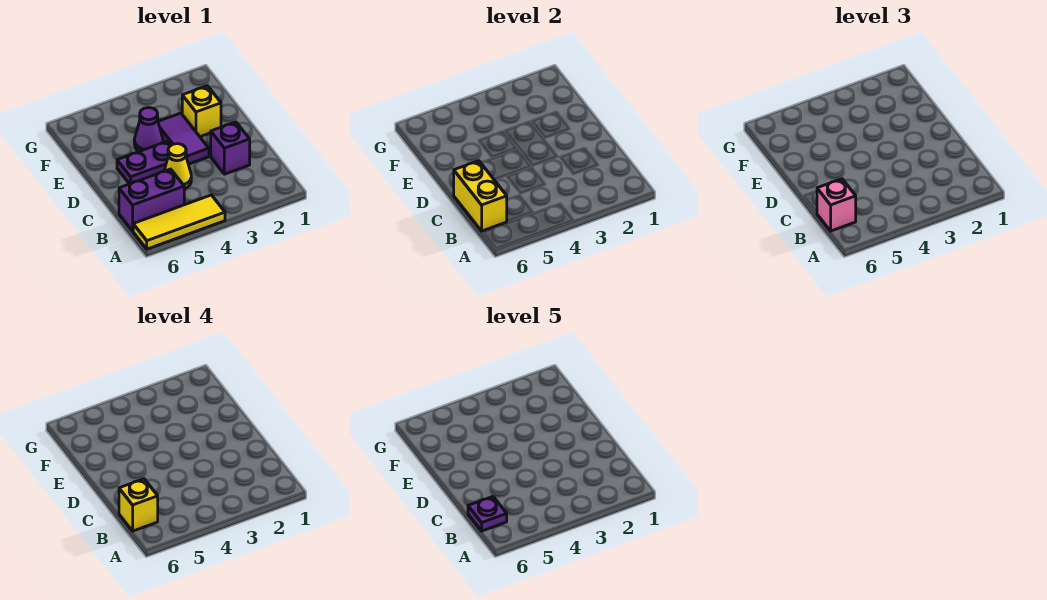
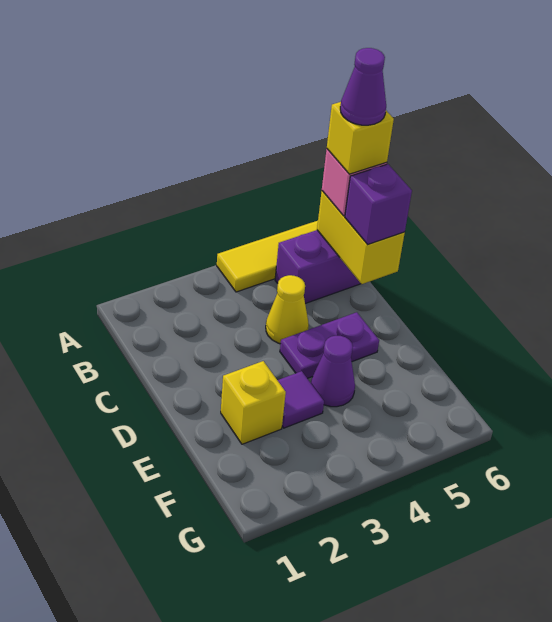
purple plate B6 level 5 -> purple cone B6 level 5
purple brick C2 level 1 -> purple brick C6 level 3
purple tile D3:E3 level 1 -> purple tile E3 level 1

